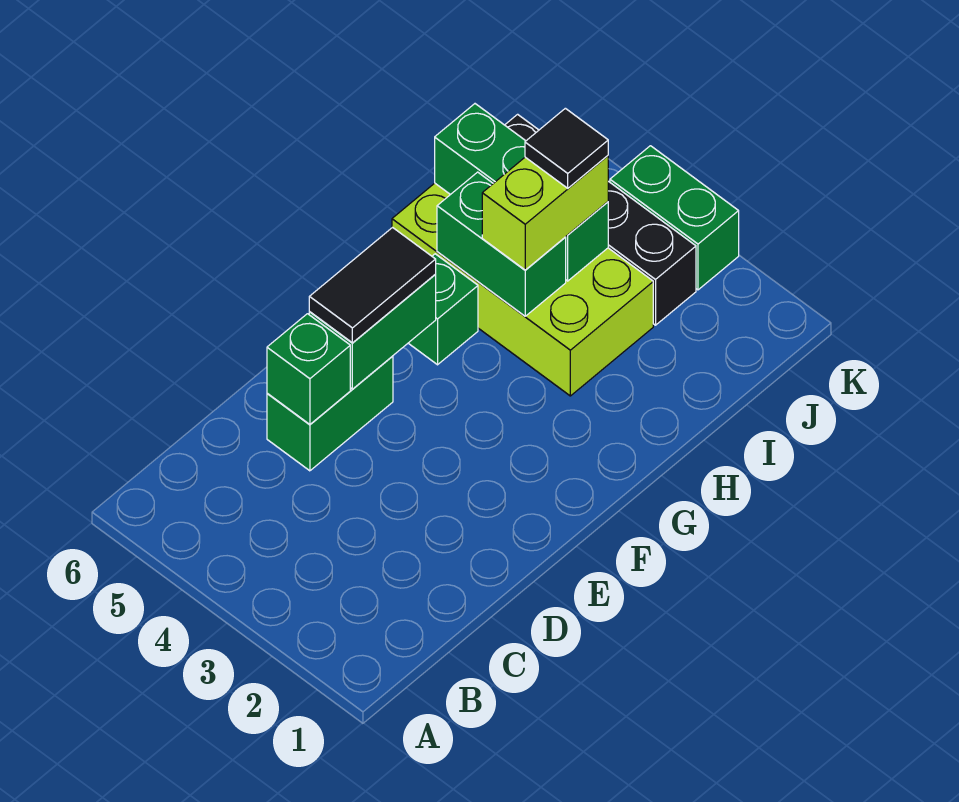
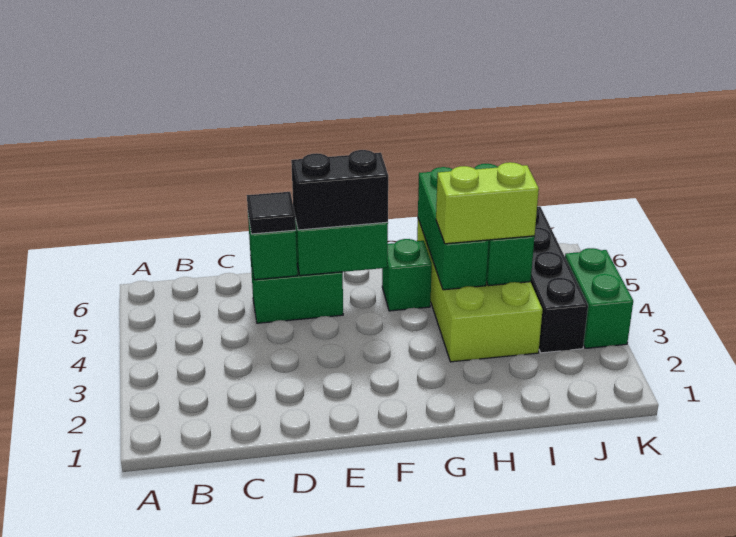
black tile E5:F5 level 3 -> black brick E5:F5 level 3
green brick H4:H5 level 2 -> green brick H4:H6 level 2
black tile I4 level 4 -> black tile D5 level 3

